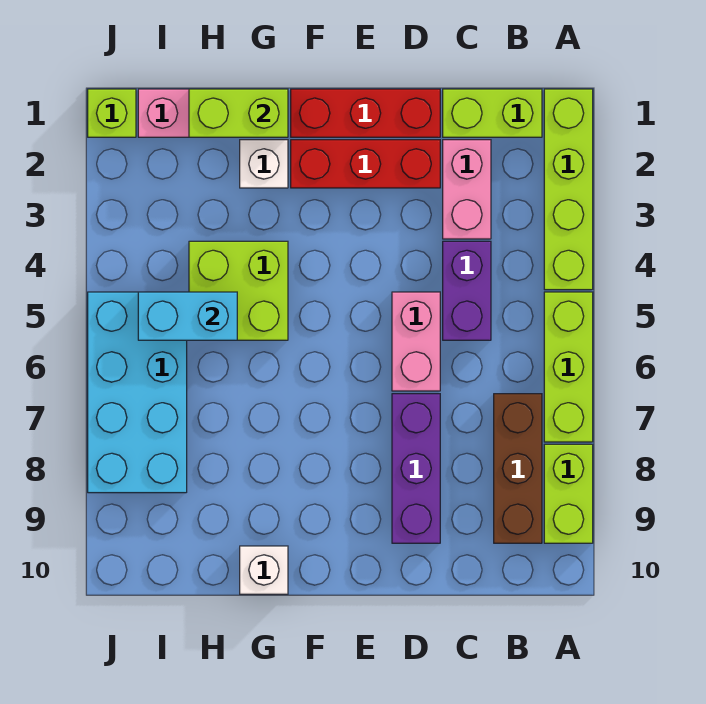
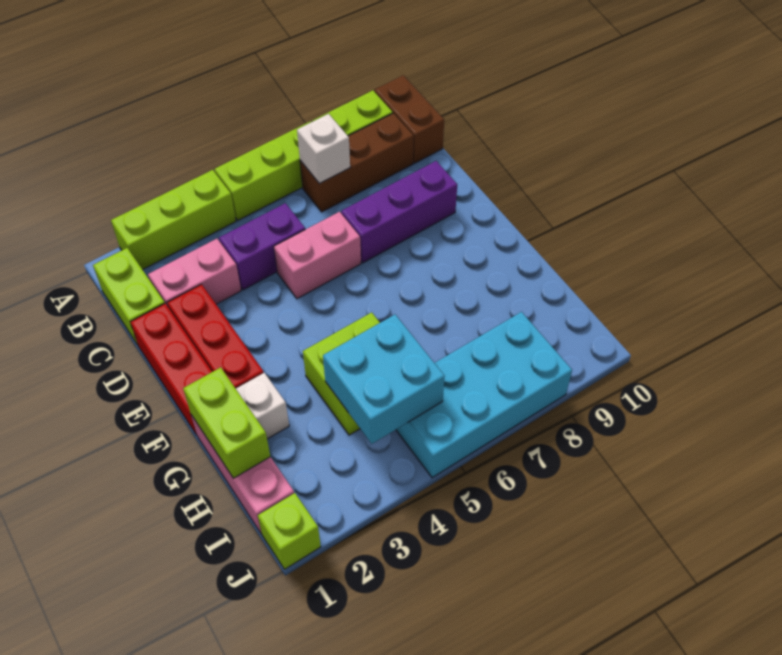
lime brick A1:A4 level 1 -> lime brick A2:A4 level 1
none -> brown brick A10:B10 level 1
white brick G10 level 1 -> white brick B7 level 2
cyan brick H5:I5 level 2 -> cyan brick H4:I5 level 2

